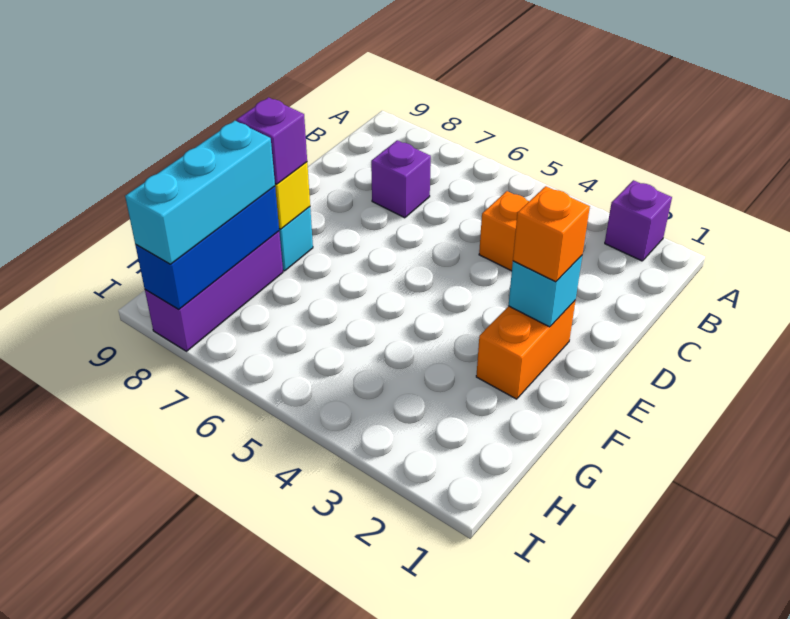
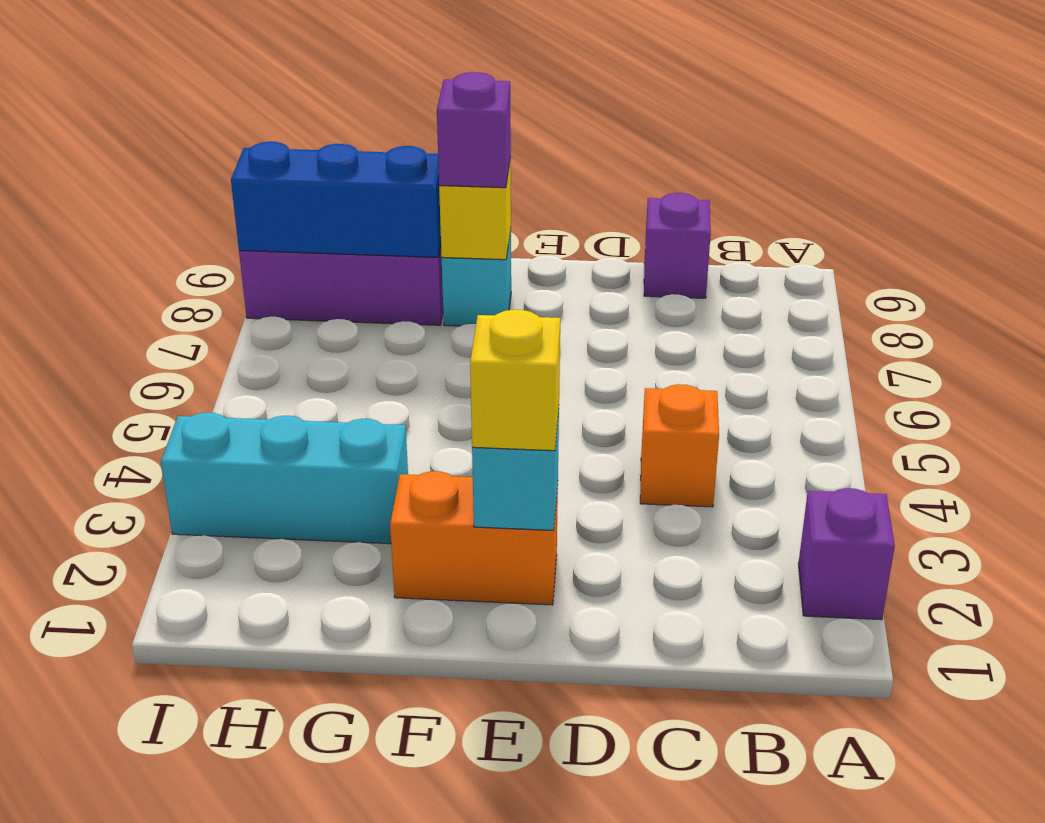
purple brick C7 level 1 -> purple brick C9 level 1
orange brick E2 level 3 -> yellow brick E2 level 3
cyan brick G8:I8 level 3 -> cyan brick G3:I3 level 1

